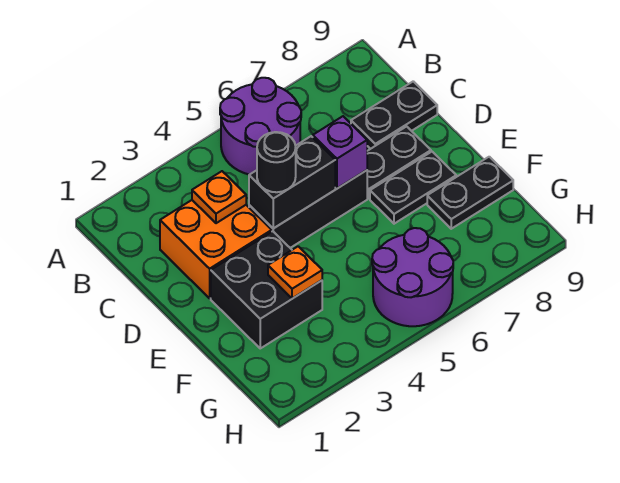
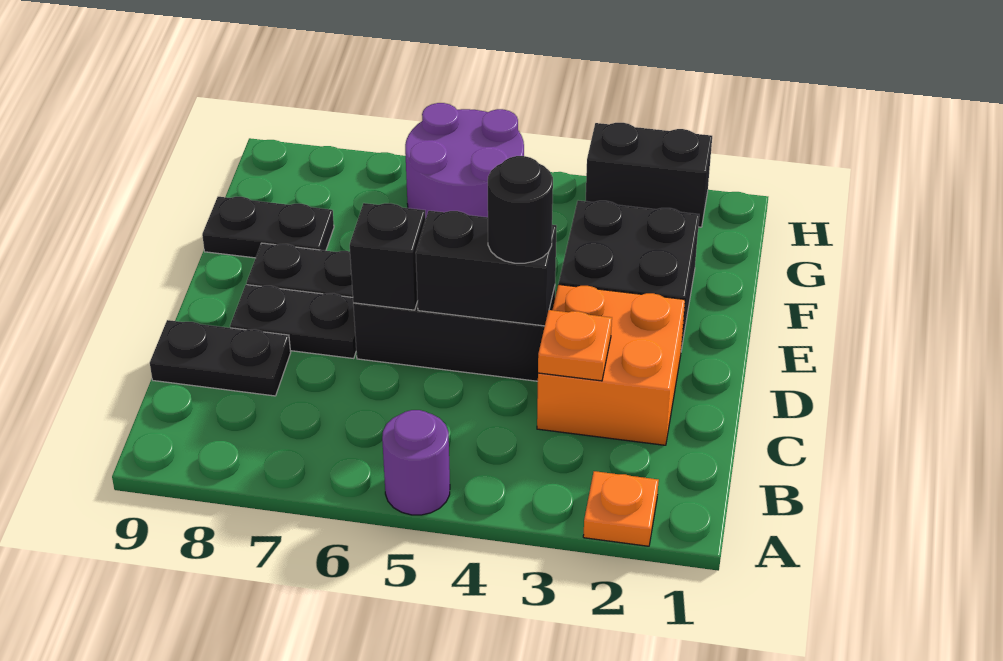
purple round brick A5:B6 level 1 -> purple round brick A5 level 1
purple brick D6 level 2 -> black brick D6 level 2
orange plate F3 level 2 -> orange plate A2 level 1
none -> black brick H2:H3 level 1

